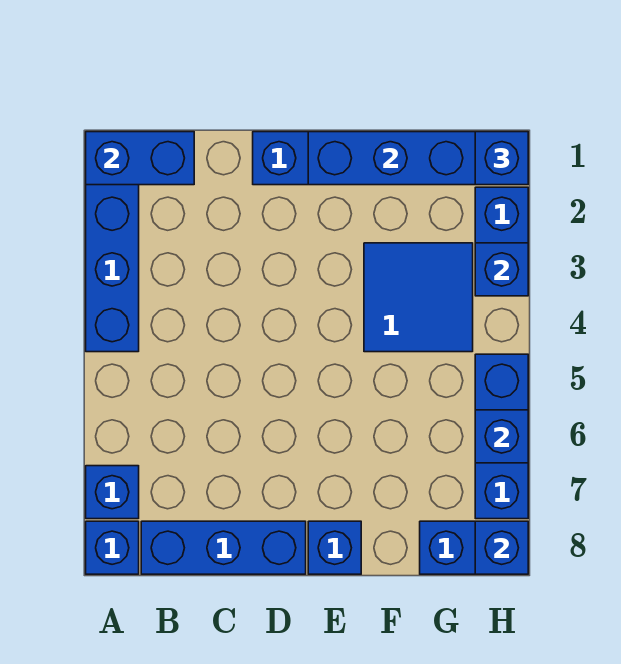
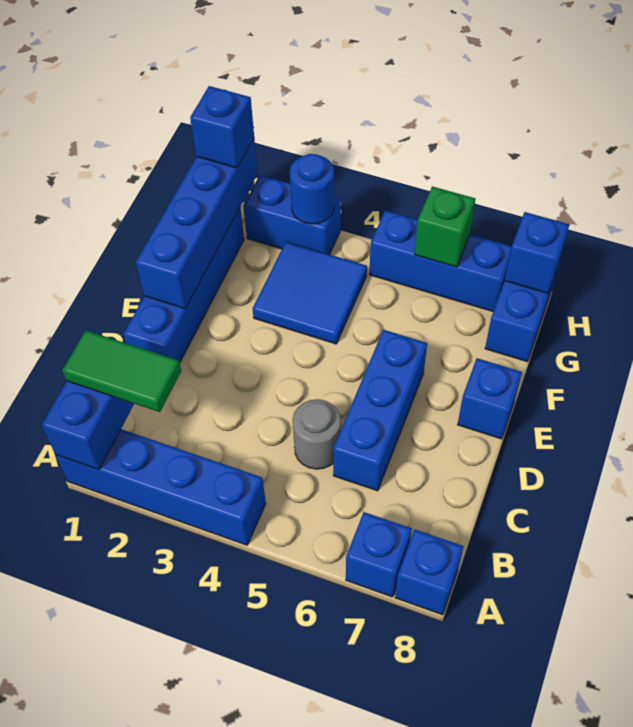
none -> green tile B1:B2 level 3
blue brick B8:D8 level 1 -> blue brick C6:E6 level 1
none -> grey round brick C5 level 1
blue brick H3 level 2 -> blue round brick H3 level 2
blue brick H6 level 2 -> green brick H6 level 2

